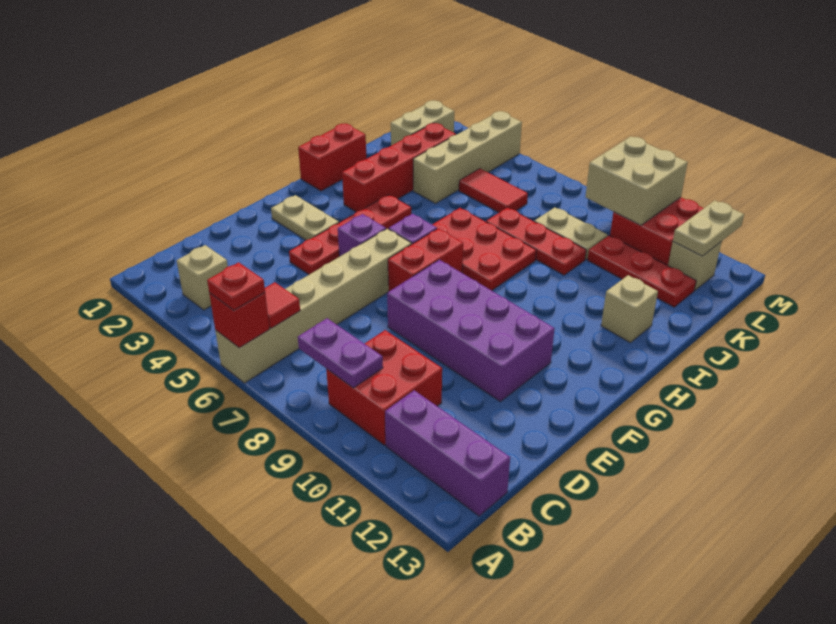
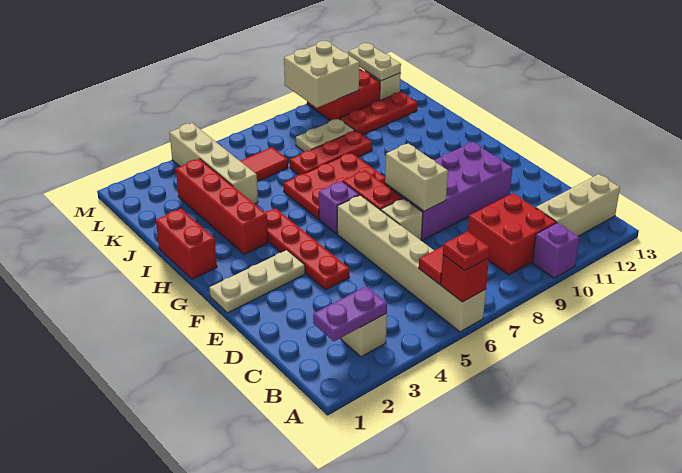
purple plate B8:B9 level 2 -> purple plate B2:B3 level 2
purple brick B11:B13 level 1 -> tan brick B11:B13 level 1
tan plate F2:F3 level 1 -> tan plate F1:F3 level 1
purple brick F5 level 1 -> purple brick A10 level 1
tan brick I12 level 1 -> tan brick E7 level 1
tan brick K2:L2 level 1 -> tan brick E8:F8 level 2

